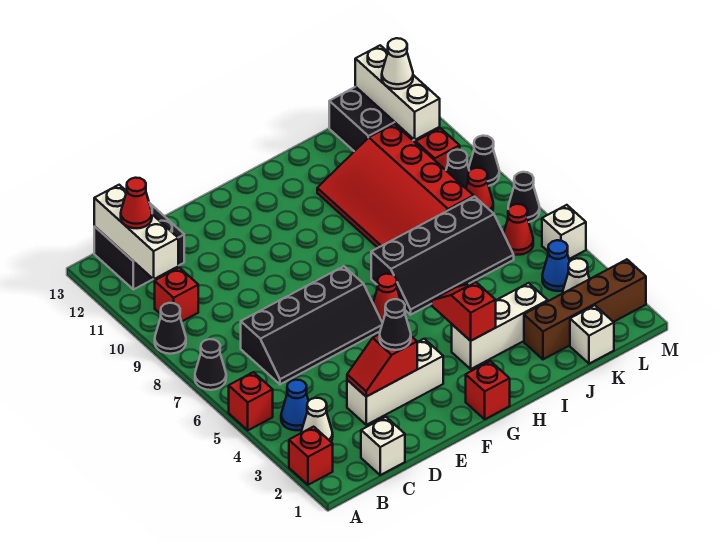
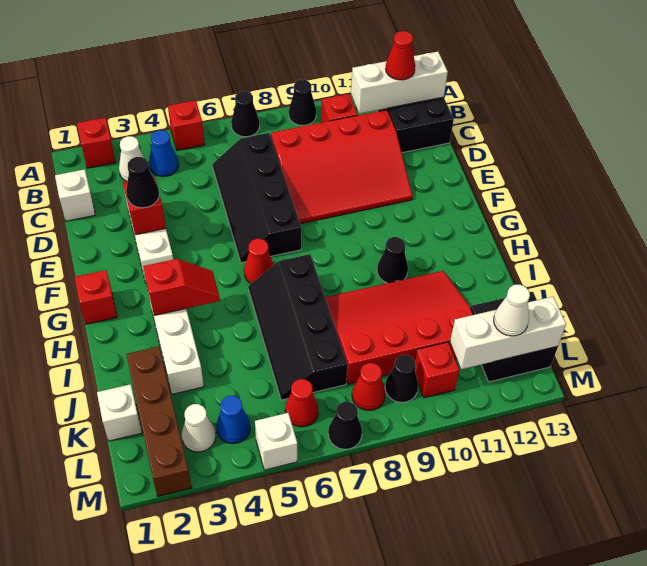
none -> red slope C8:E11 level 1 top C
black cone M9 level 1 -> black cone H10 level 1

